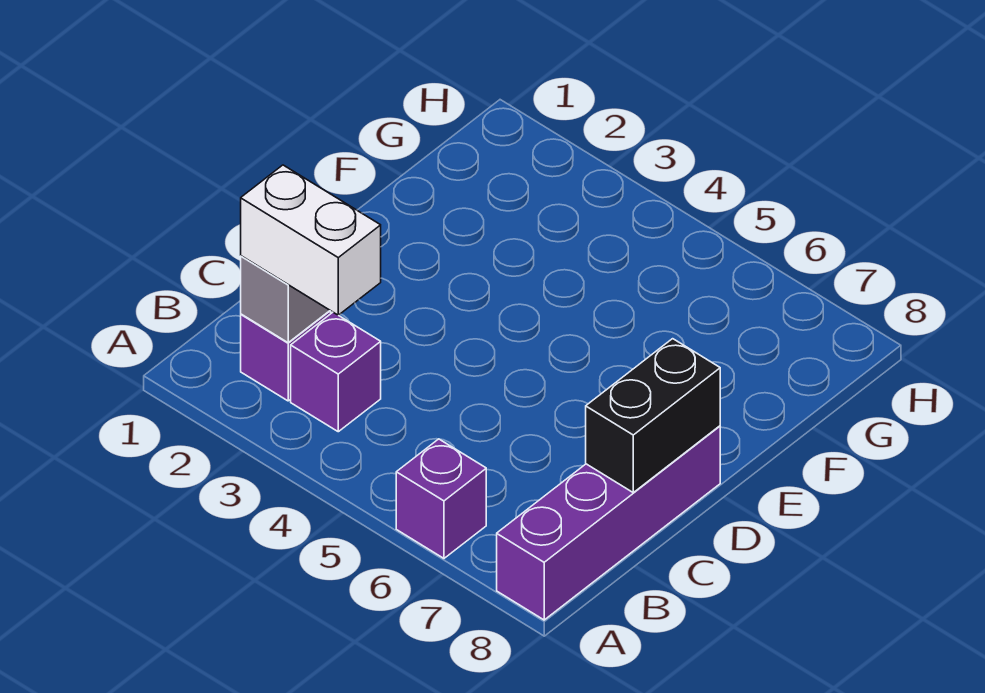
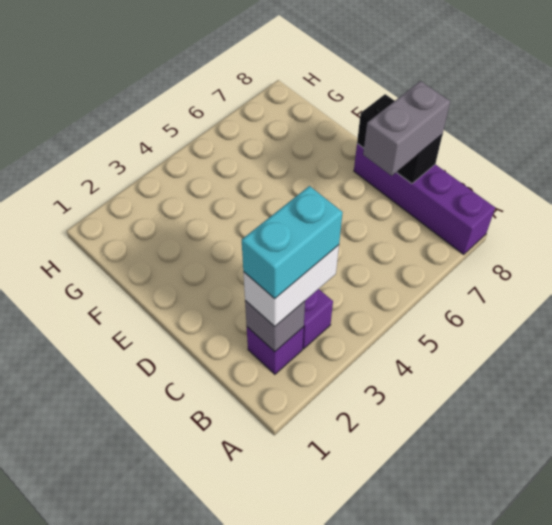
purple brick A6 level 1 -> none
none -> cyan brick B2:B3 level 4
none -> grey brick C7:C8 level 3

